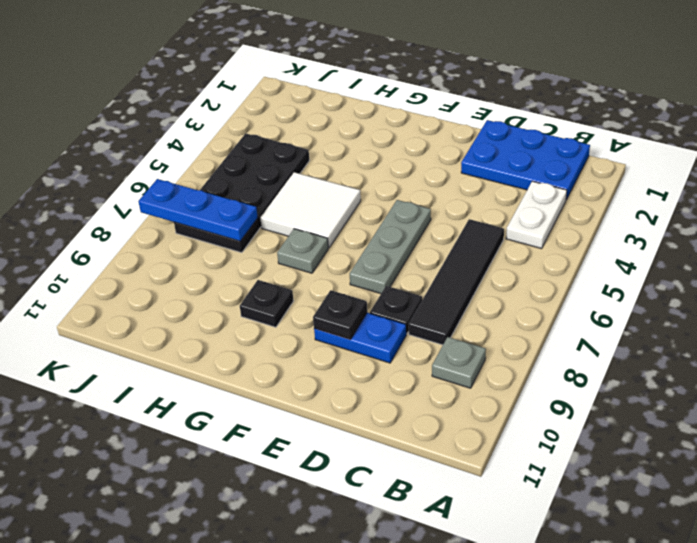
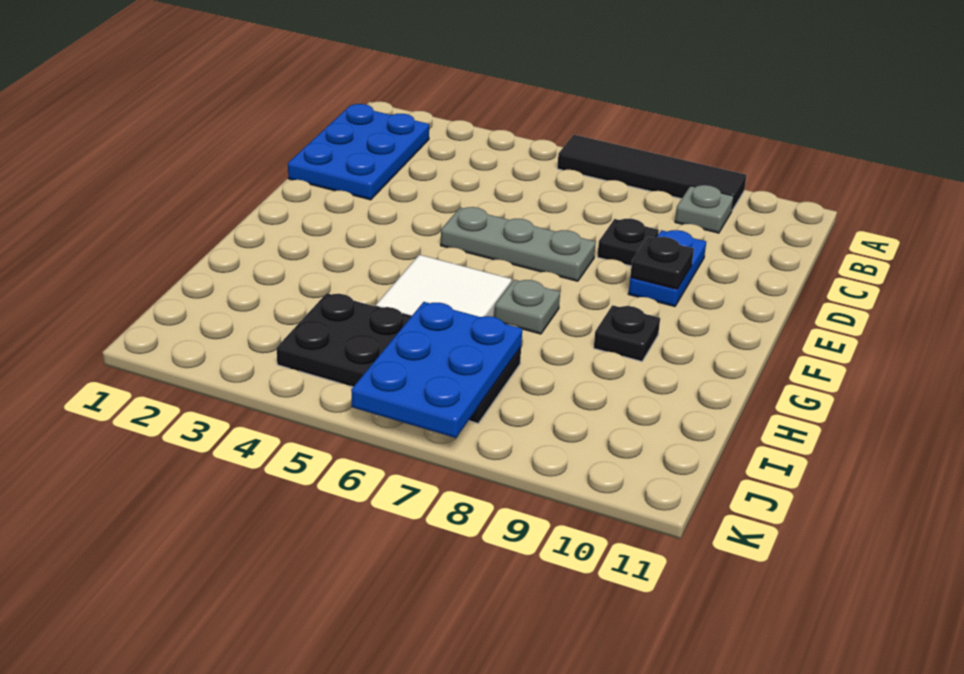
white plate B3:B4 level 1 -> none
black tile C5:C8 level 1 -> black tile A6:A9 level 1
blue plate I7:K7 level 2 -> blue plate I6:K7 level 2

